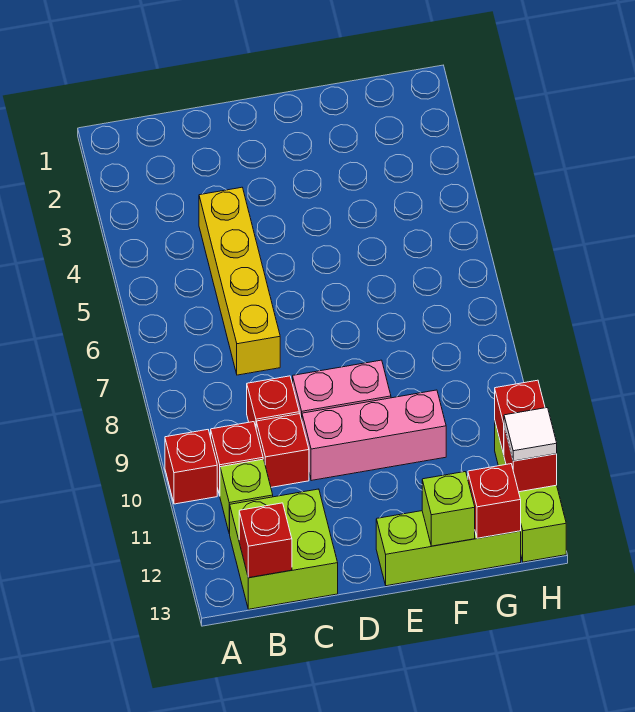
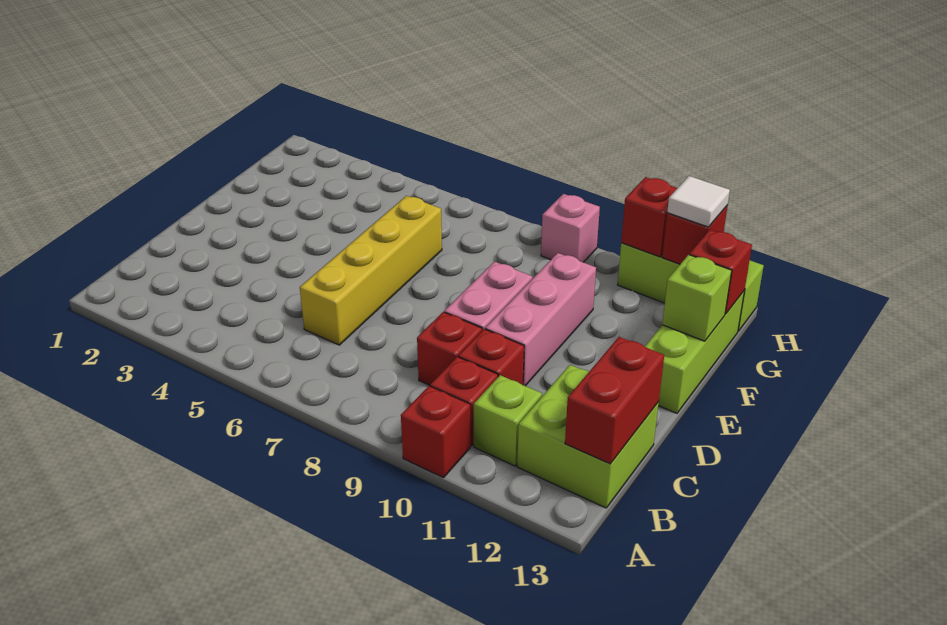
red brick B13 level 2 -> red brick B13:C13 level 2
yellow brick C4:C7 level 1 -> yellow brick C6:F6 level 1
none -> pink brick H9 level 1

